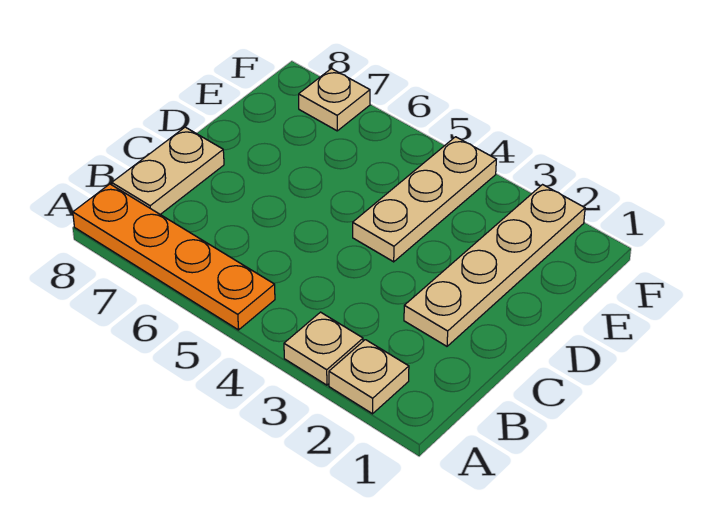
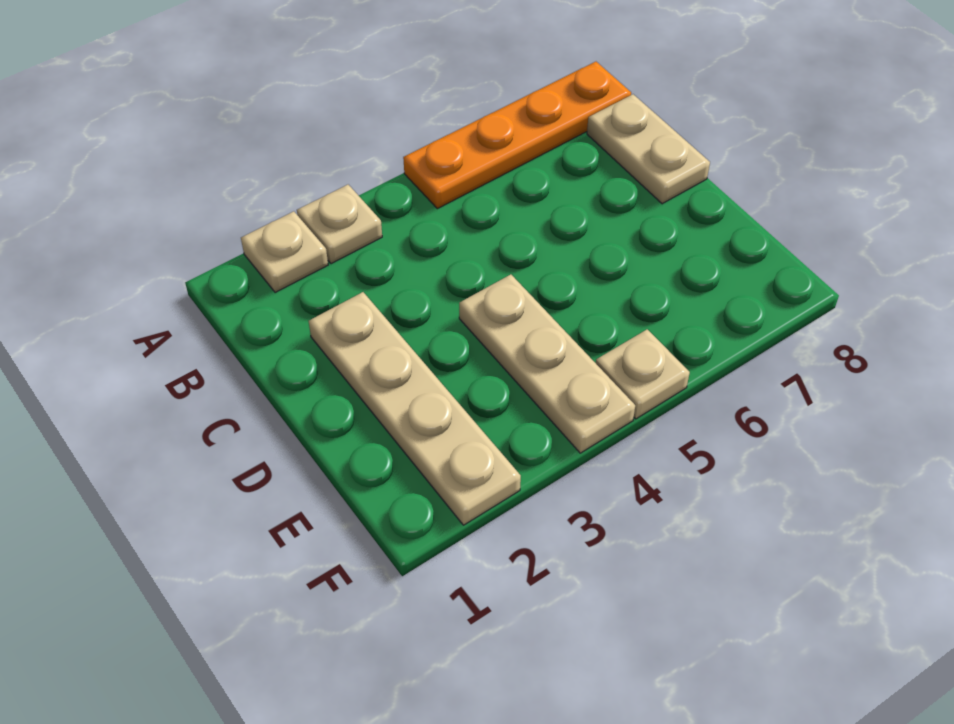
tan plate F7 level 1 -> tan plate F5 level 1

